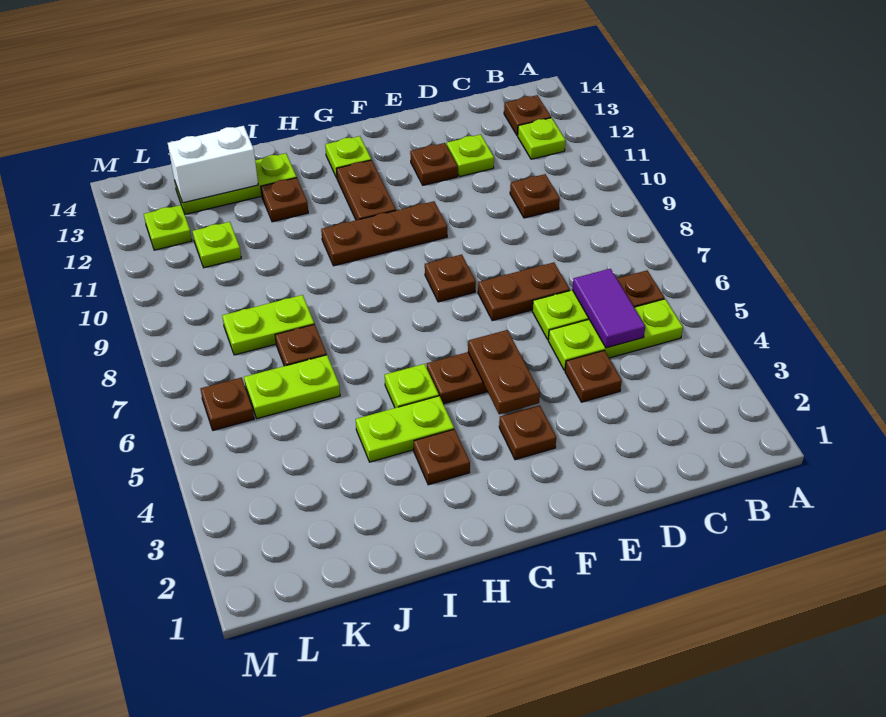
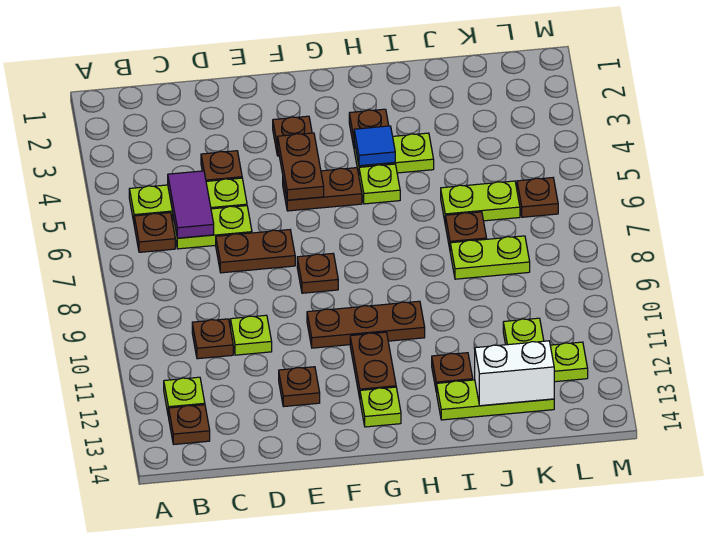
lime plate D12 level 1 -> lime plate D10 level 1
none -> blue tile H4 level 2

